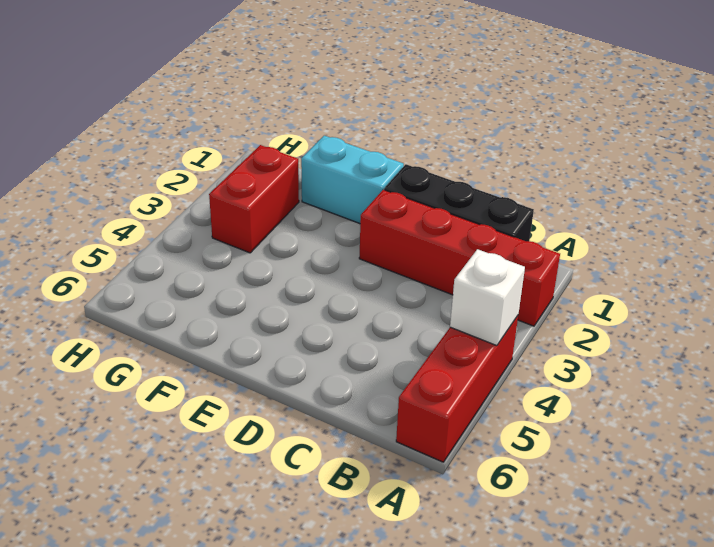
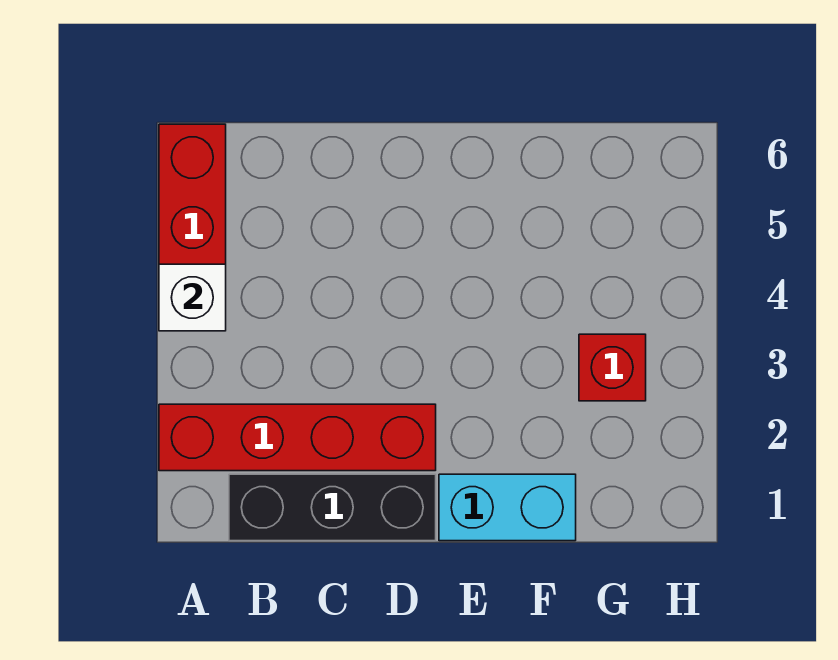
red brick G2:G3 level 1 -> red brick G3 level 1

